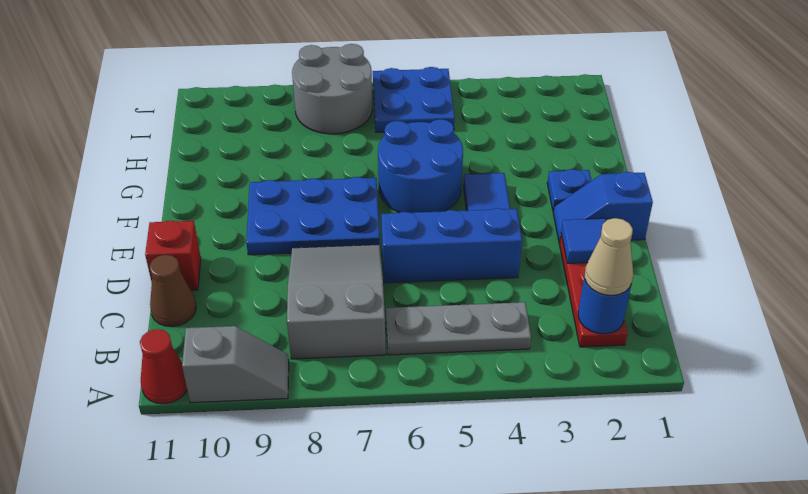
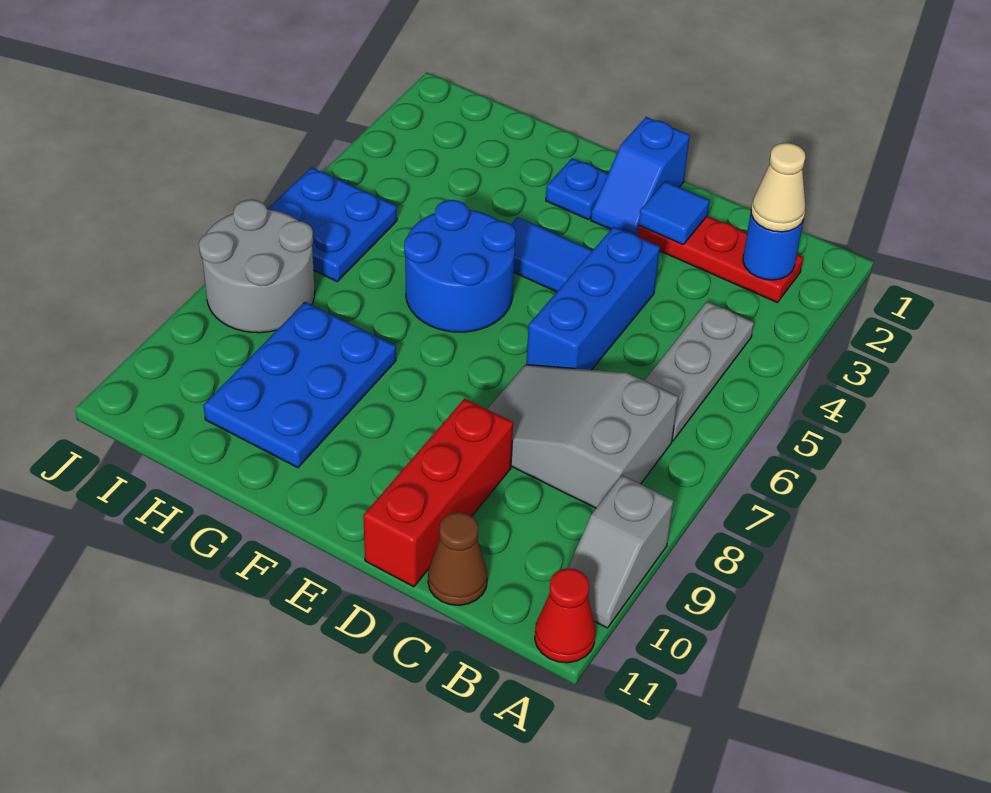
grey slope A9:A10 level 1 top 10 -> grey slope A9:A10 level 1 top 9
red brick D11 level 1 -> red brick D9:D11 level 1
blue plate E7:F9 level 1 -> blue plate G8:H10 level 1

